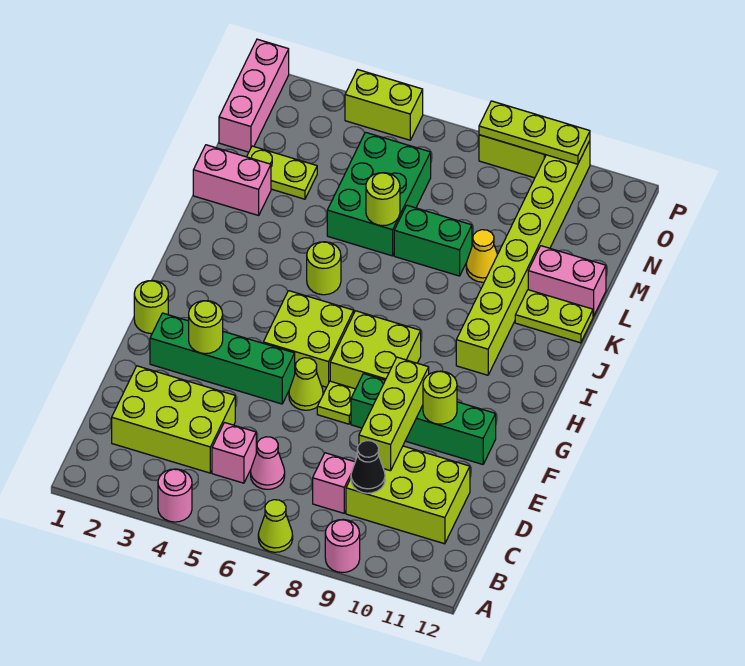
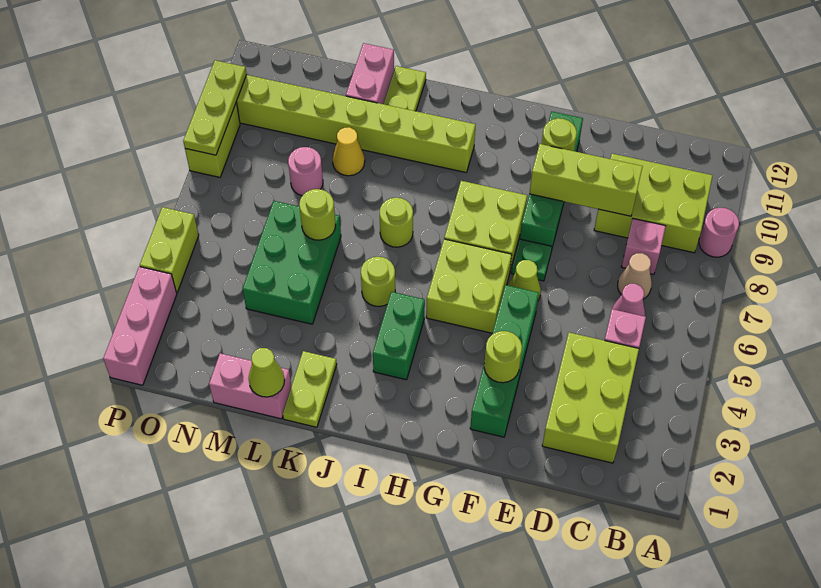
pink round brick A4 level 1 -> pink round brick M8 level 1
lime cone A7 level 1 -> lime cone L1 level 2
none -> tan cone C7 level 1
lime brick C9:D11 level 1 -> lime brick B9:D10 level 1
black cone C9 level 2 -> none
lime plate F7 level 1 -> green plate F7 level 1
lime round brick G1 level 1 -> lime round brick J7 level 1
pink brick L1:L2 level 1 -> pink brick L1:M1 level 1
green brick L5:N6 level 1 -> green brick L4:M6 level 1
green brick L7:L8 level 1 -> green brick I3:I4 level 1
lime plate M2:M3 level 1 -> lime plate K1:K2 level 1
pink brick N1:P1 level 1 -> pink brick P1:P3 level 1

